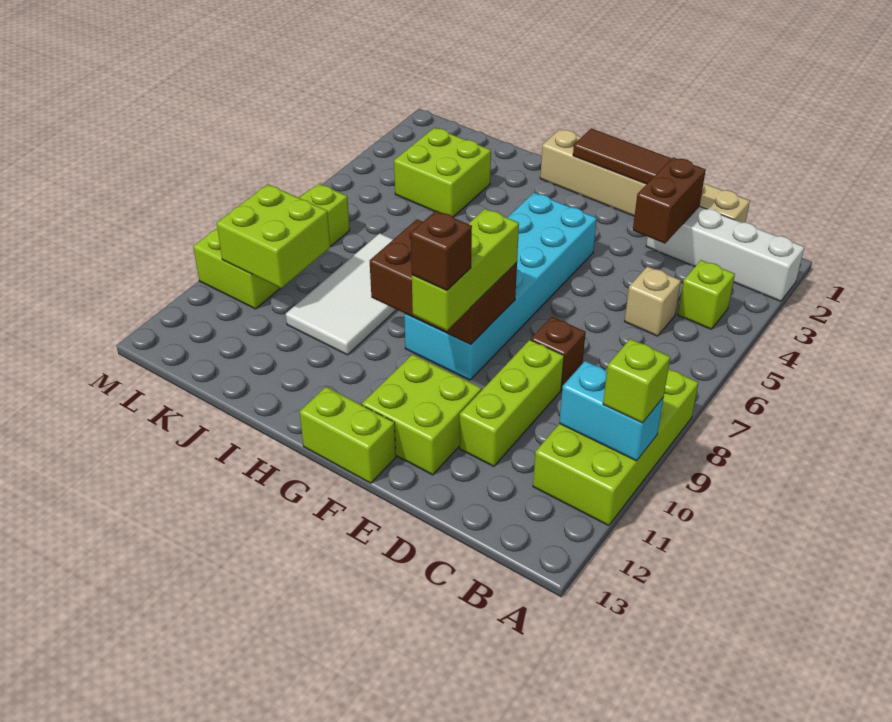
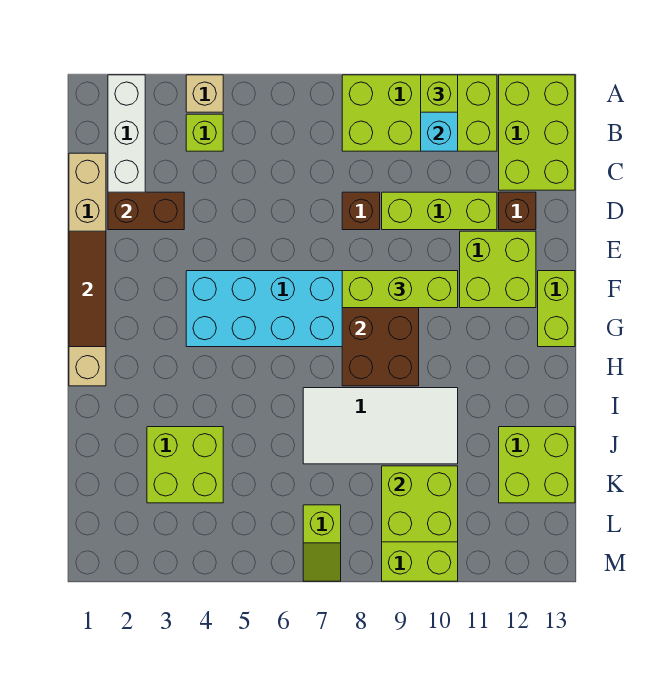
none -> lime brick A12:C13 level 1
tan brick C5 level 1 -> tan brick A4 level 1
brown brick F10 level 4 -> brown brick D12 level 1
none -> lime brick J12:K13 level 1

